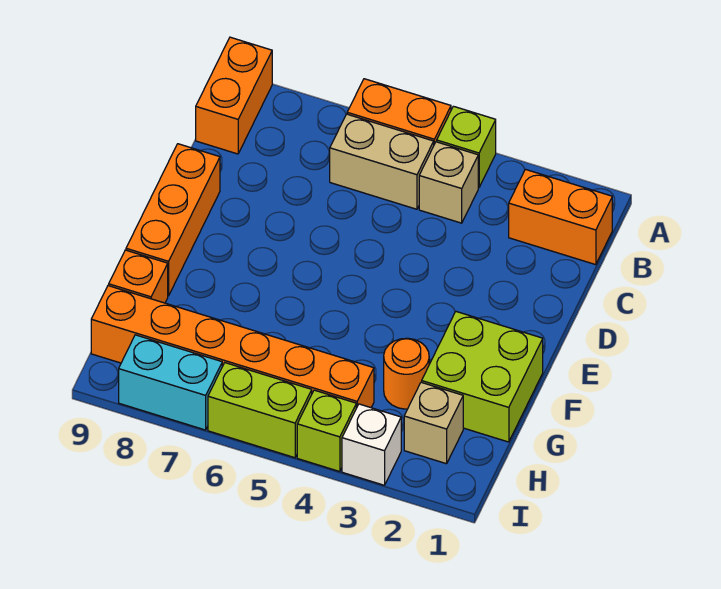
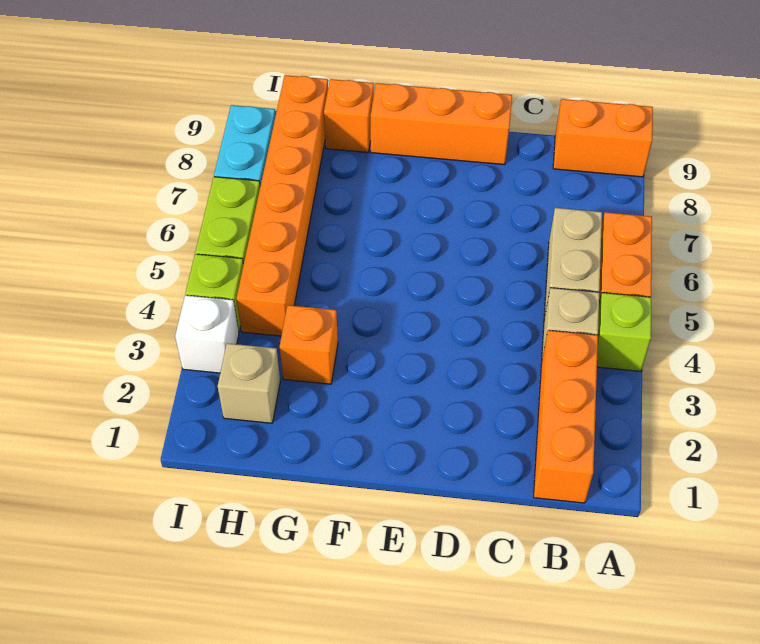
orange brick B1:B2 level 1 -> orange brick B1:B3 level 1
lime brick F1:G2 level 1 -> none
orange round brick G3 level 1 -> orange brick G3 level 1

